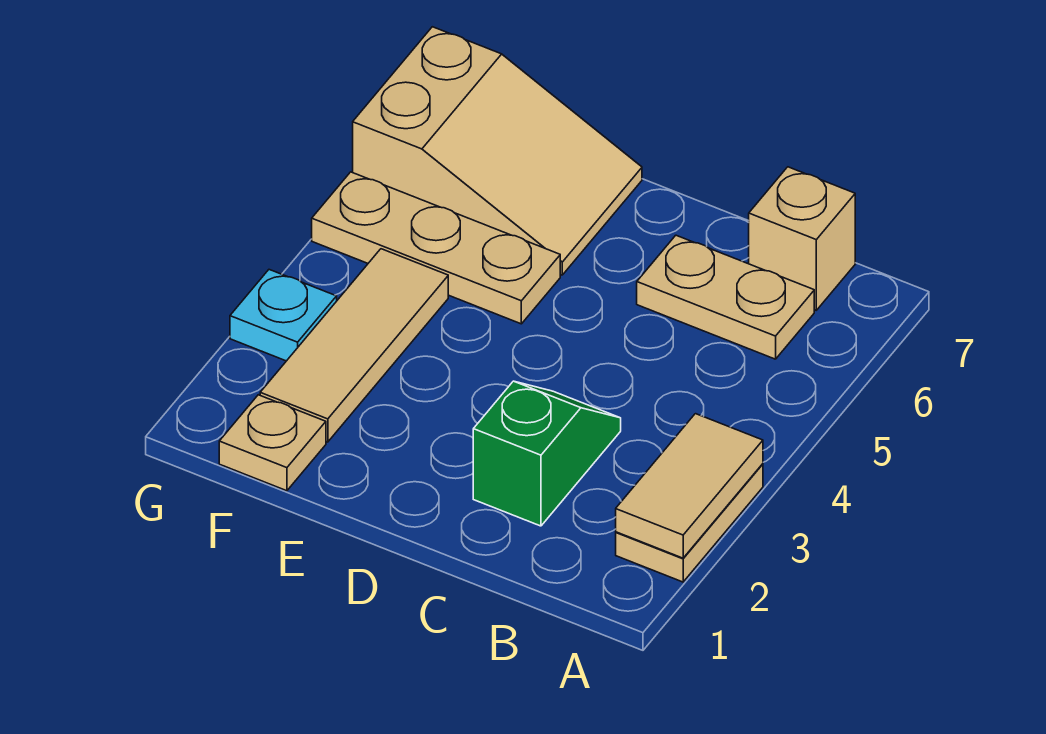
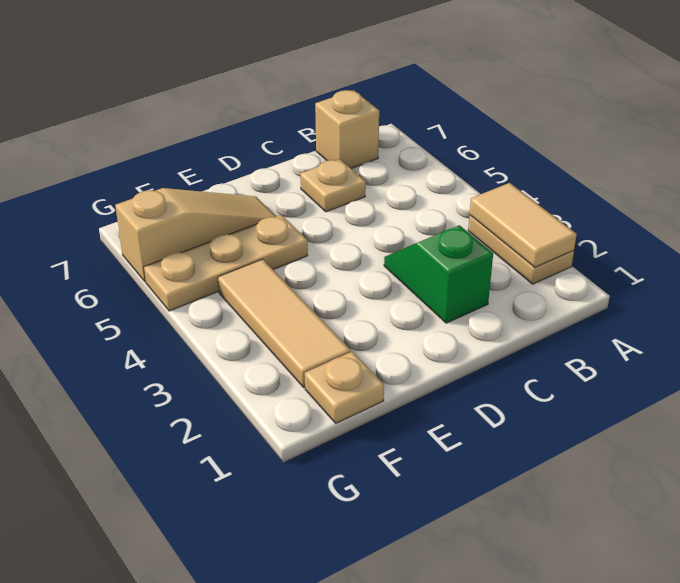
tan plate B6:C6 level 1 -> tan plate C6 level 1
tan slope E6:G7 level 1 top G -> tan slope E6:G6 level 1 top G
cyan plate G3 level 1 -> none

